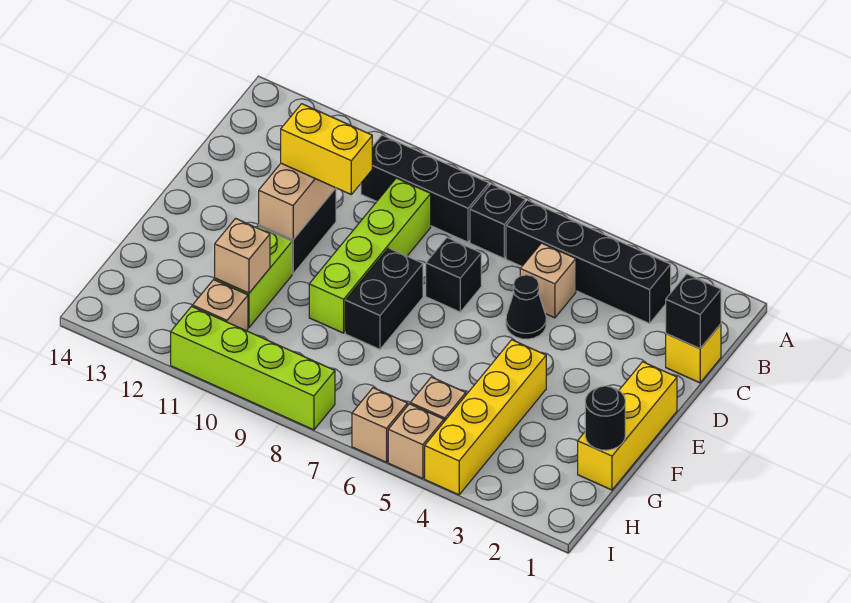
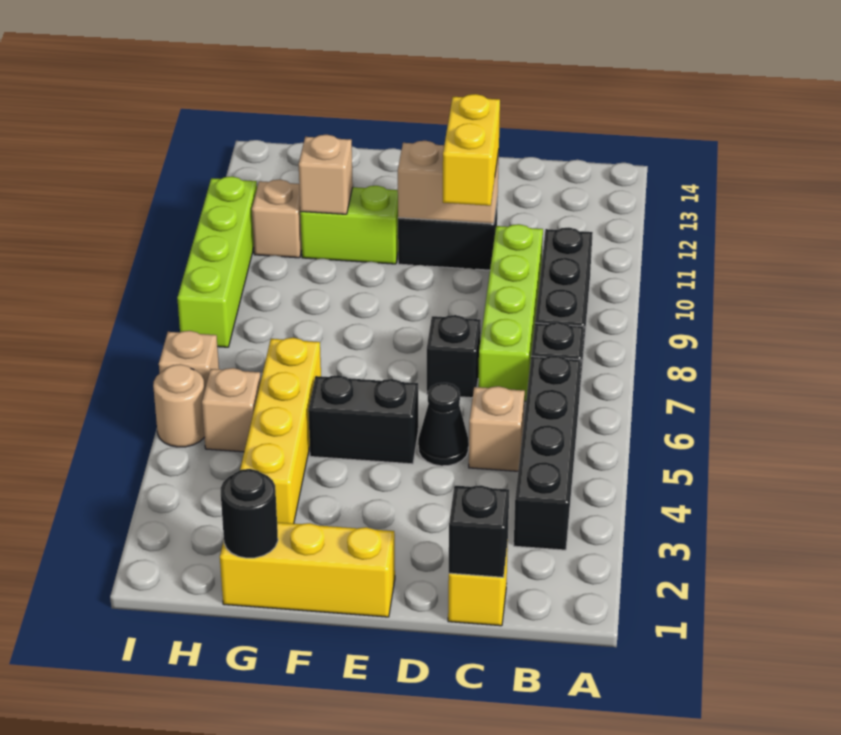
lime brick C9:F9 level 1 -> lime brick C7:C10 level 1
black brick E8:F8 level 1 -> black brick E5:F5 level 1
yellow brick F4:I4 level 1 -> yellow brick G3:G6 level 1
tan brick I5 level 1 -> tan round brick I5 level 1

